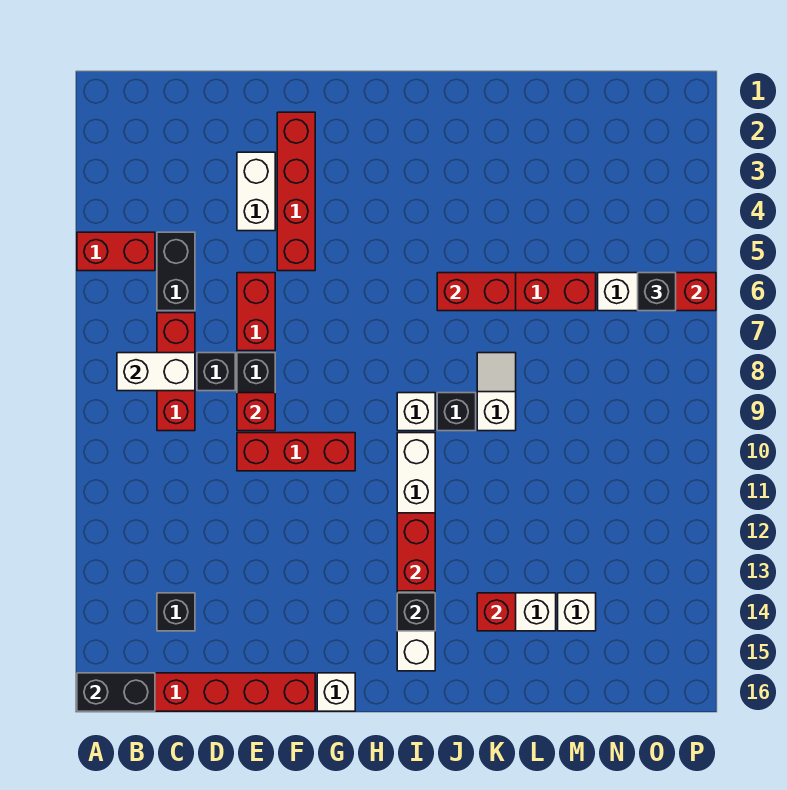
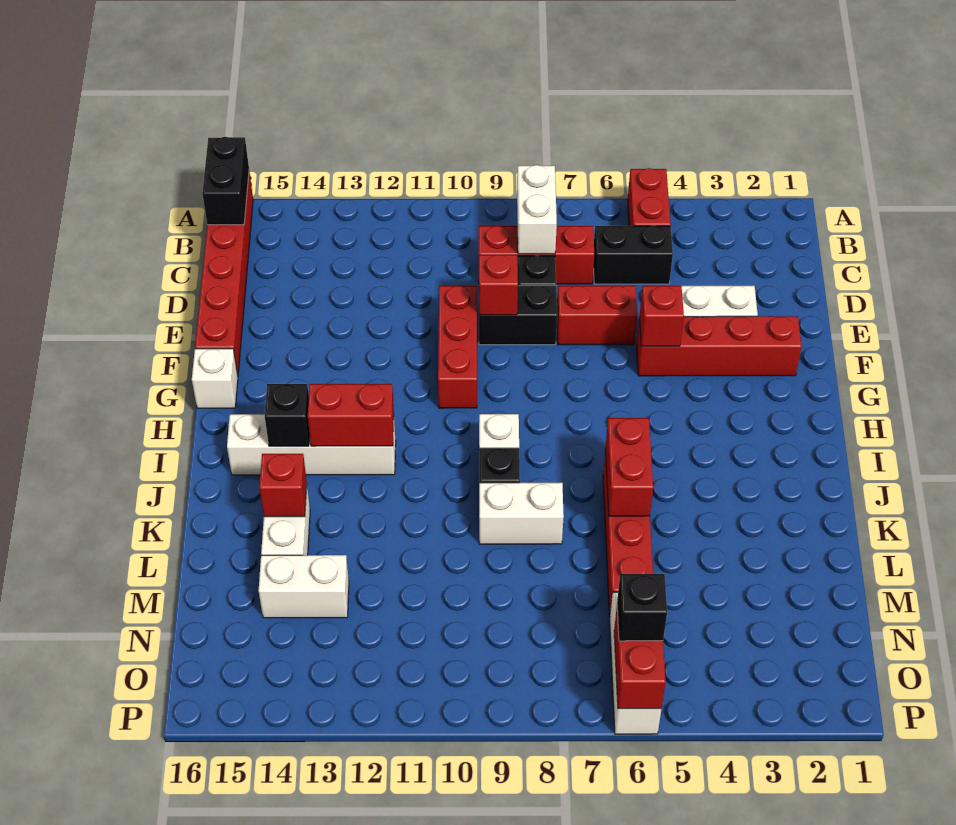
black brick C14 level 1 -> none
none -> red brick F5 level 2
white brick I10:I15 level 1 -> white brick I12:I15 level 1
white slope K8:K9 level 1 top 9 -> white brick K8:K9 level 1
white brick M14 level 1 -> white brick M13:M14 level 1

